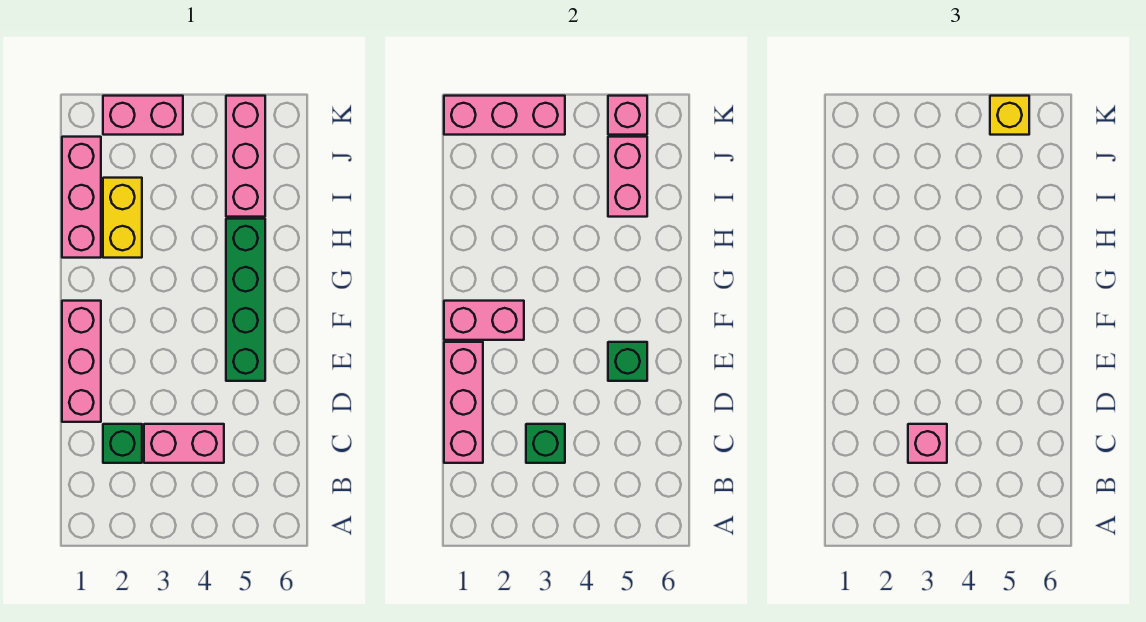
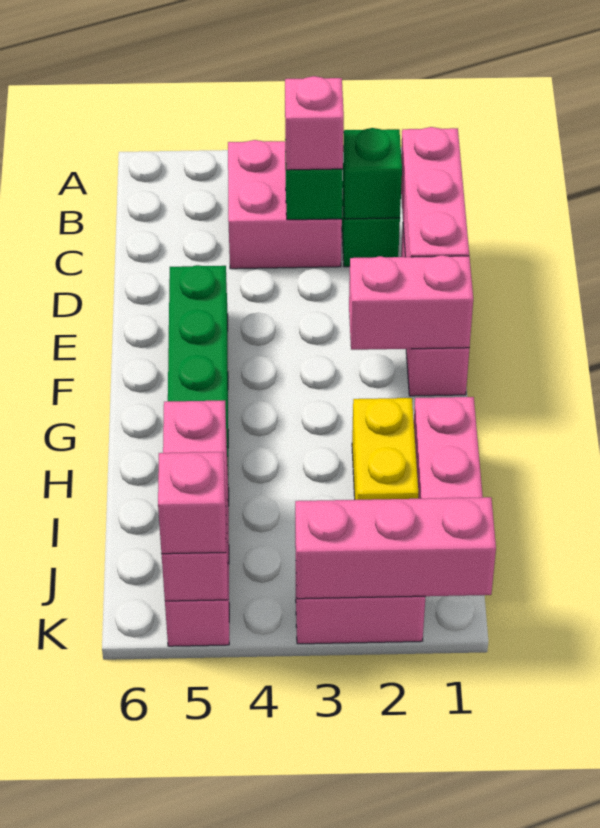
pink brick C3:C4 level 1 -> pink brick B3:C4 level 1
green brick E5 level 2 -> green brick C2 level 2
yellow brick K5 level 3 -> pink brick K5 level 3

